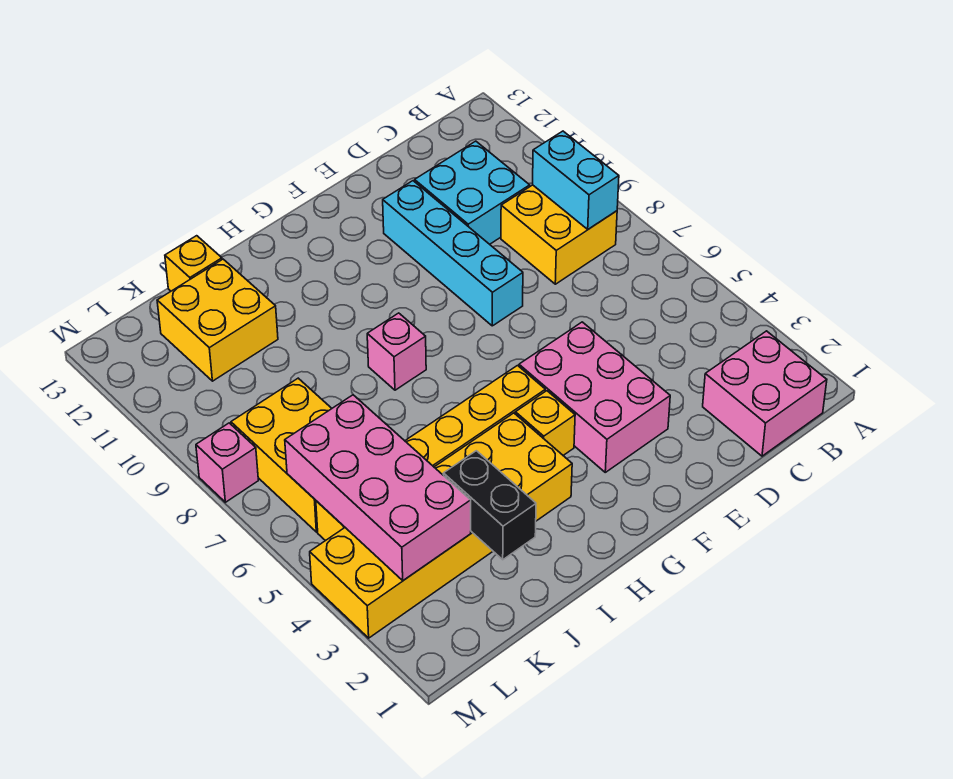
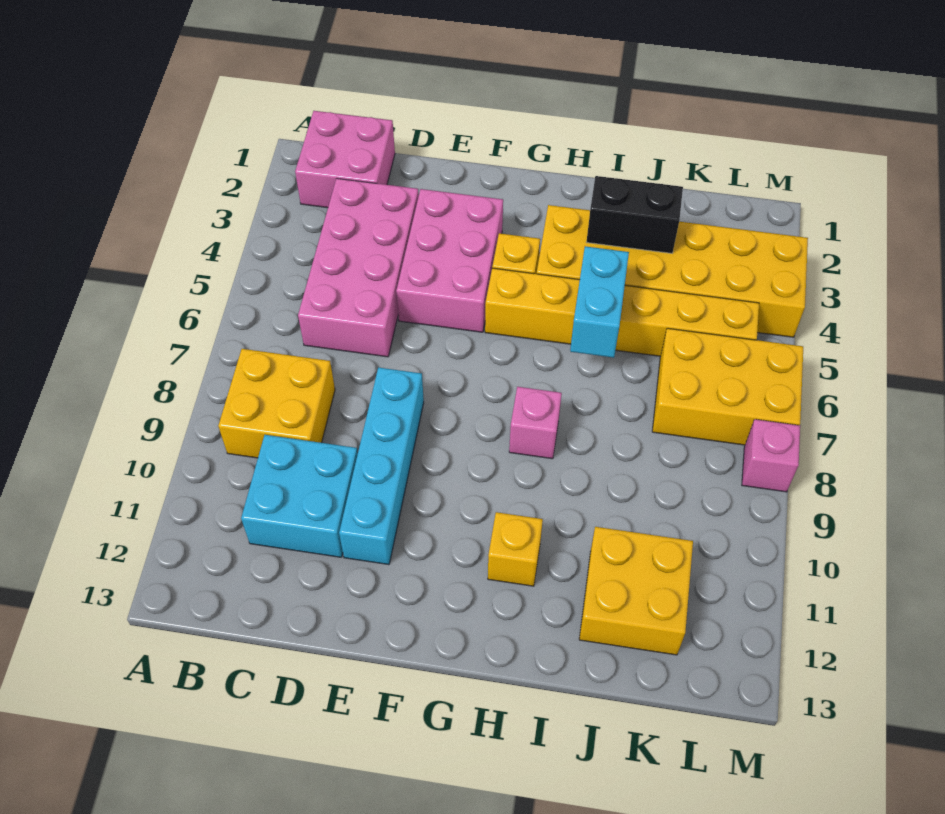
cyan brick B8:B9 level 2 -> cyan brick I5:I6 level 2
black brick J2:J3 level 2 -> black brick I3:J3 level 2
yellow brick J13 level 1 -> yellow brick H11 level 1
pink brick K3:L6 level 2 -> pink brick C3:D6 level 1
yellow brick K6:L8 level 1 -> yellow brick K6:M7 level 1

